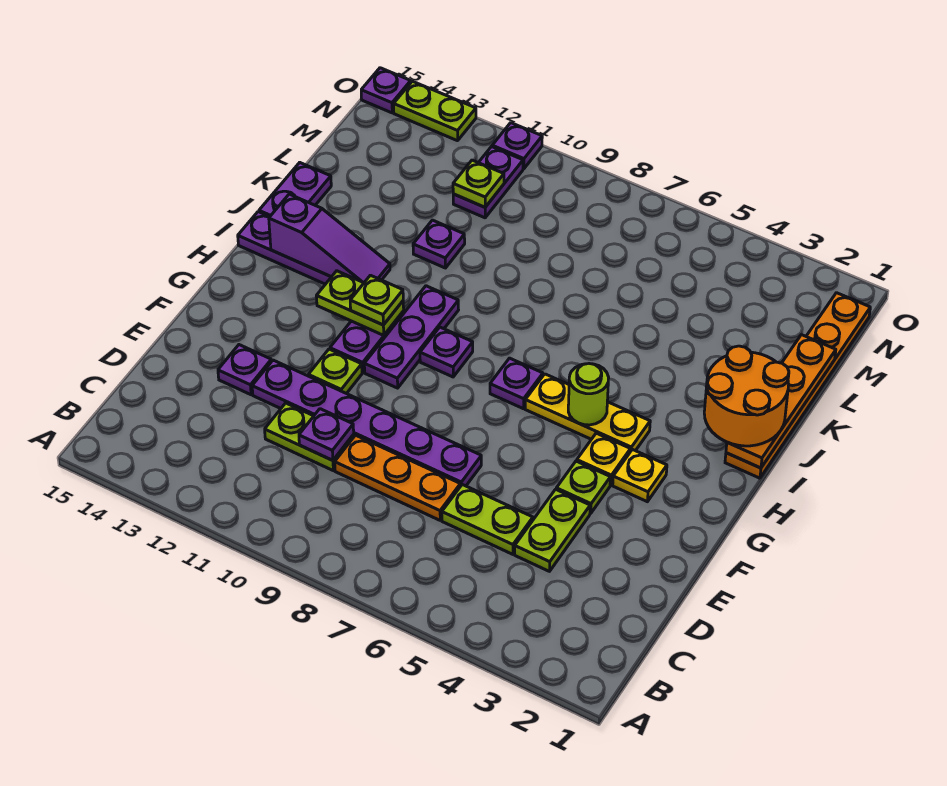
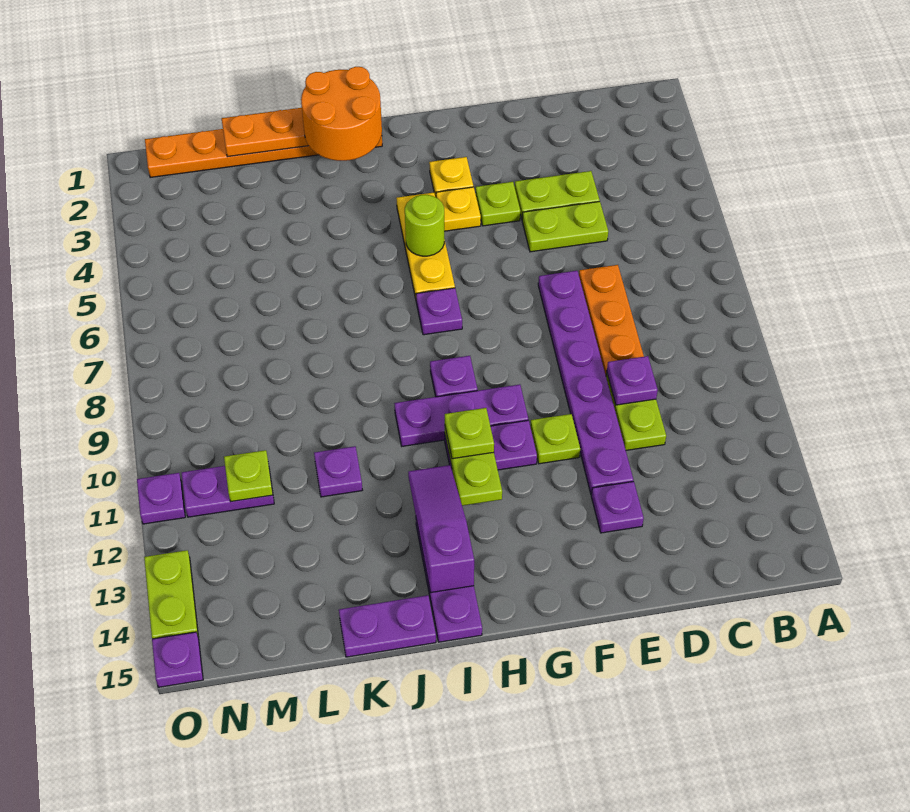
lime plate D5:D6 level 1 -> lime plate D5:E5 level 1

